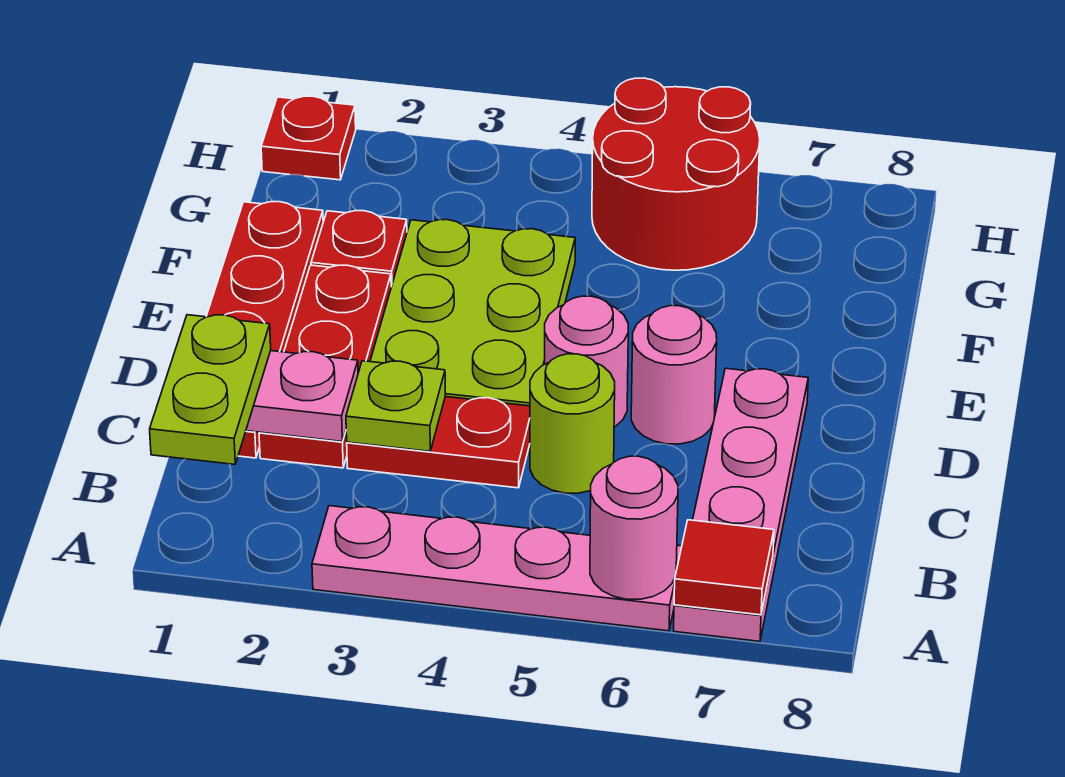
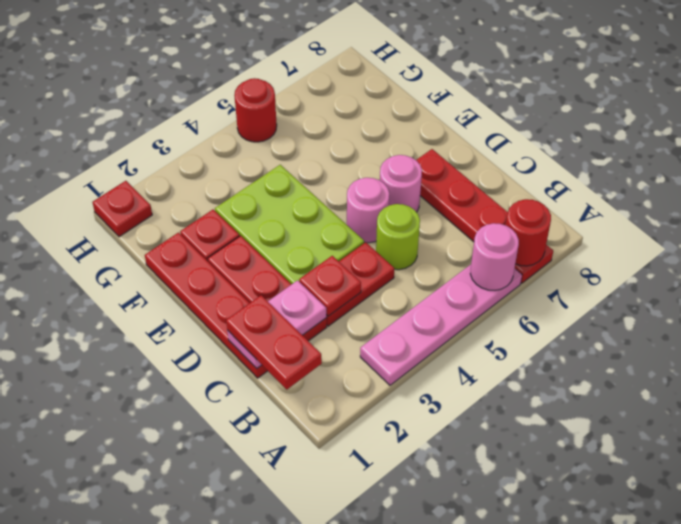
pink plate A7:D7 level 1 -> red plate A7:D7 level 1
red tile A7 level 2 -> red round brick A7 level 2
lime plate B1:C1 level 3 -> red plate B1:C1 level 3
lime plate C3 level 2 -> red plate C3 level 2
red round brick G5:H6 level 1 -> red round brick H5 level 1

